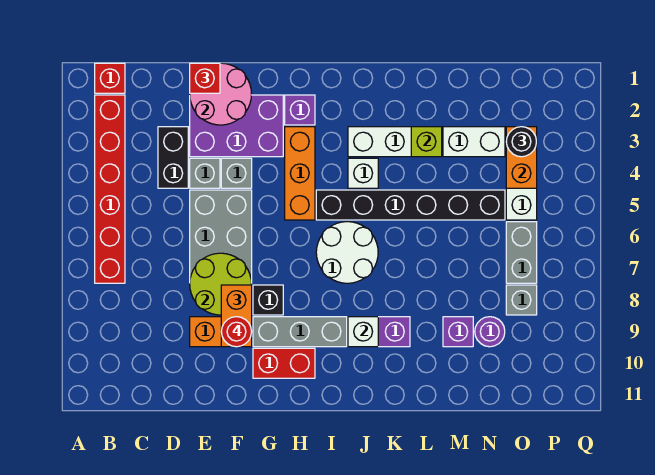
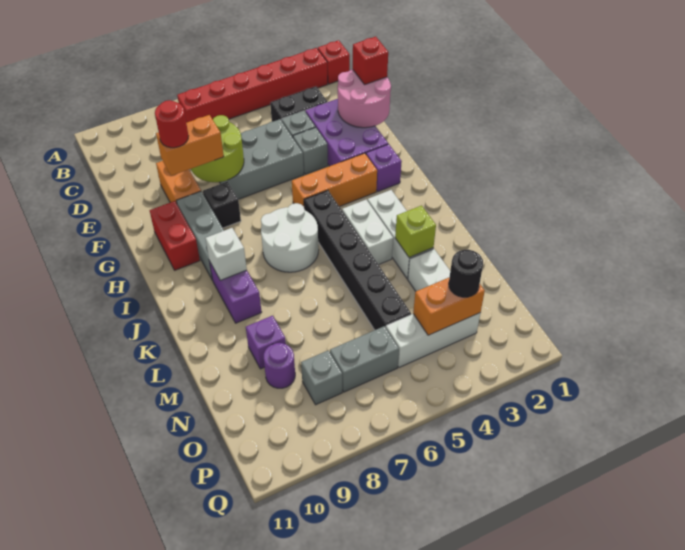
white brick J4 level 1 -> white brick J4:K4 level 1

